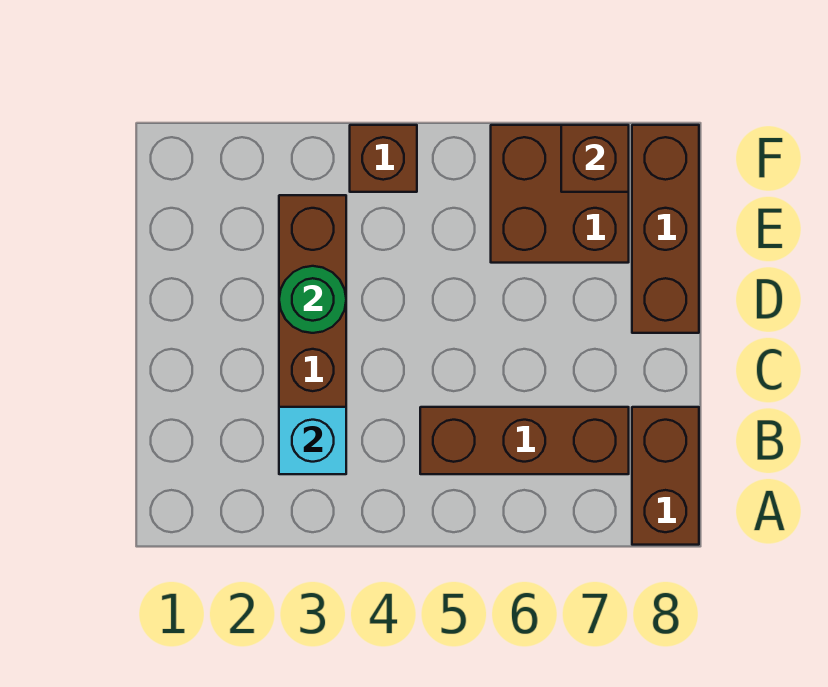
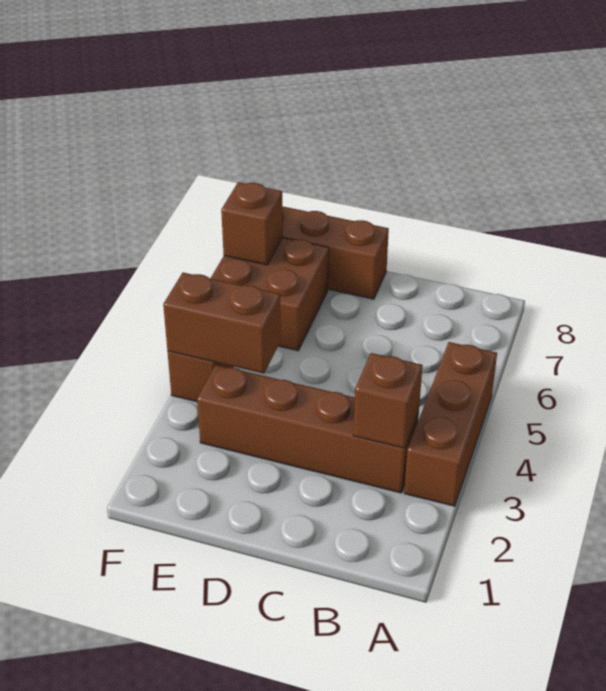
brown brick A8:B8 level 1 -> brown brick E4:F4 level 2
cyan brick B3 level 2 -> brown brick B3 level 2
brown brick B5:B7 level 1 -> brown brick A3:A5 level 1
green round brick D3 level 2 -> none

